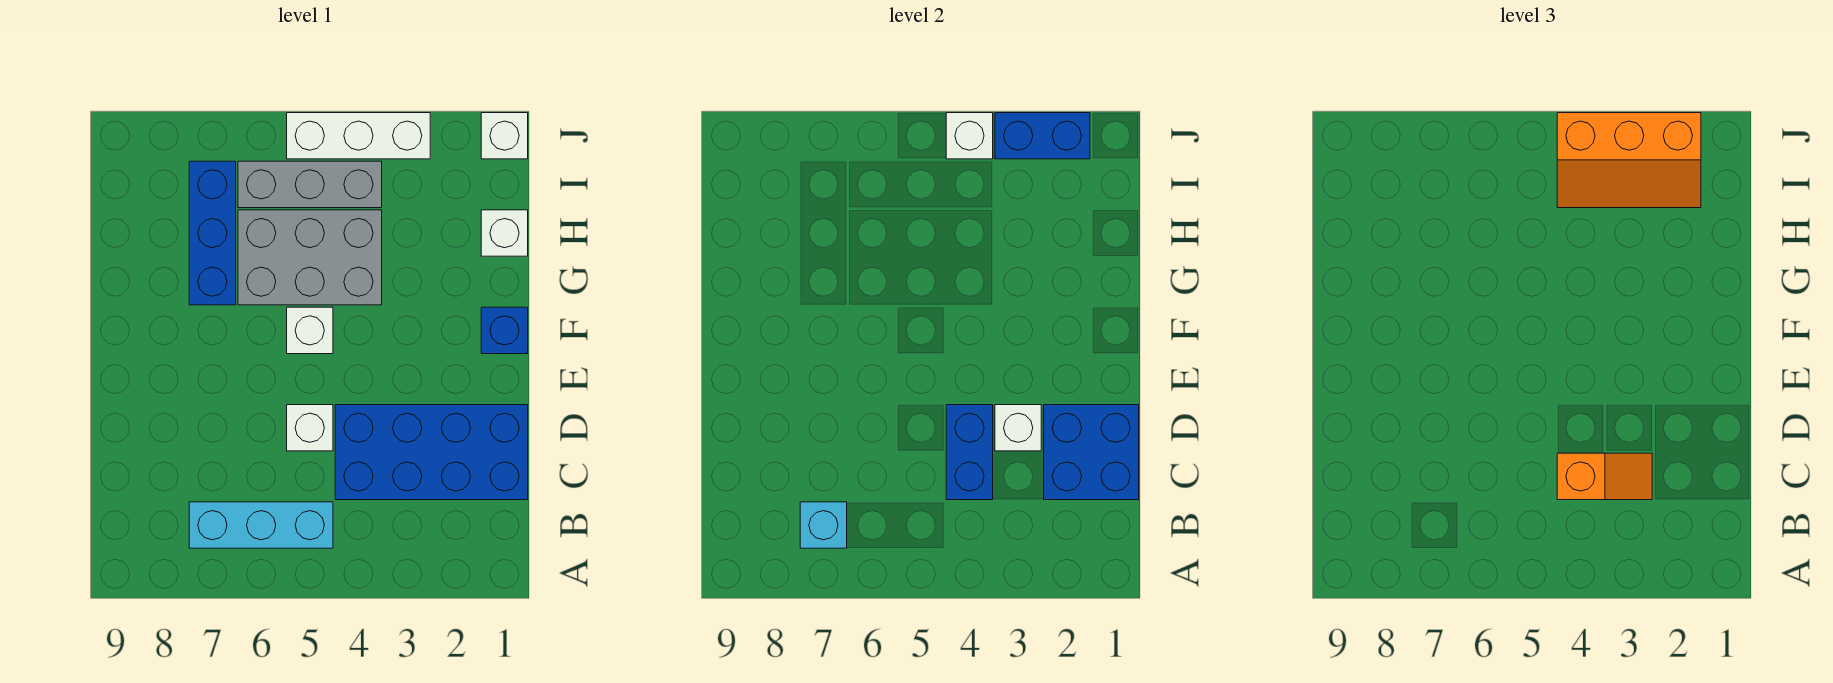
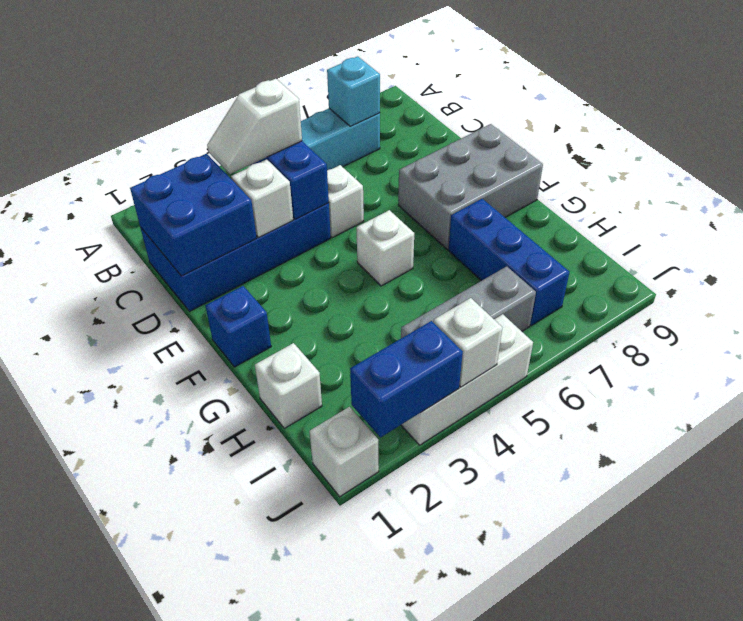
orange slope C3:C4 level 3 top 4 -> white slope C3:C4 level 3 top 4
grey brick G4:H6 level 1 -> grey brick E7:F9 level 1
orange slope I2:J4 level 3 top J -> none

